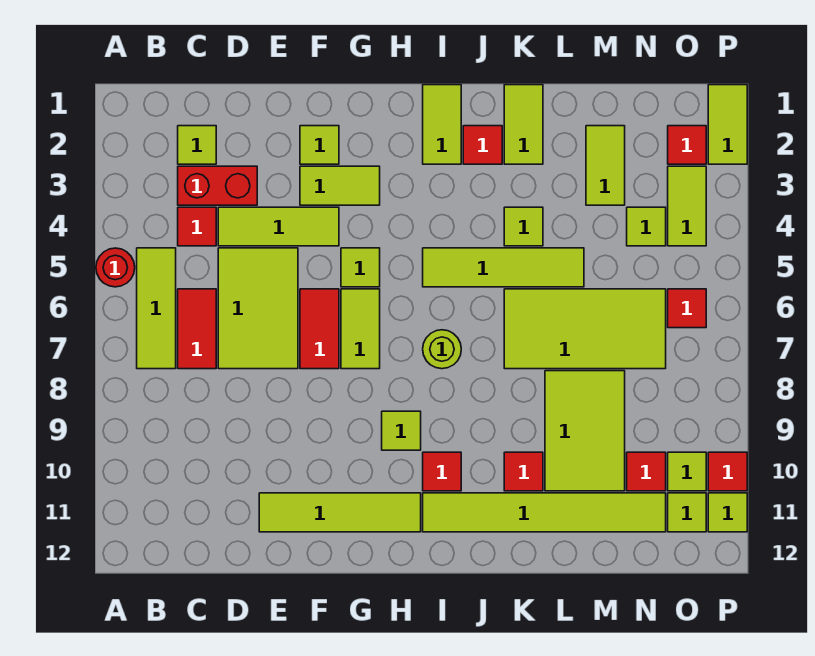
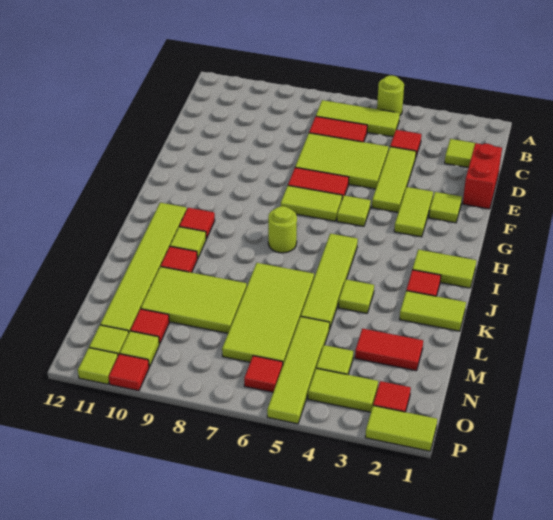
red round brick A5 level 1 -> lime round brick A5 level 1
red brick C3:D3 level 1 -> red brick D1:E1 level 1
lime tile E11:H11 level 1 -> lime tile M5:P5 level 1
lime tile H9 level 1 -> lime tile J10 level 1
lime tile M2:M3 level 1 -> red tile M2:M3 level 1

